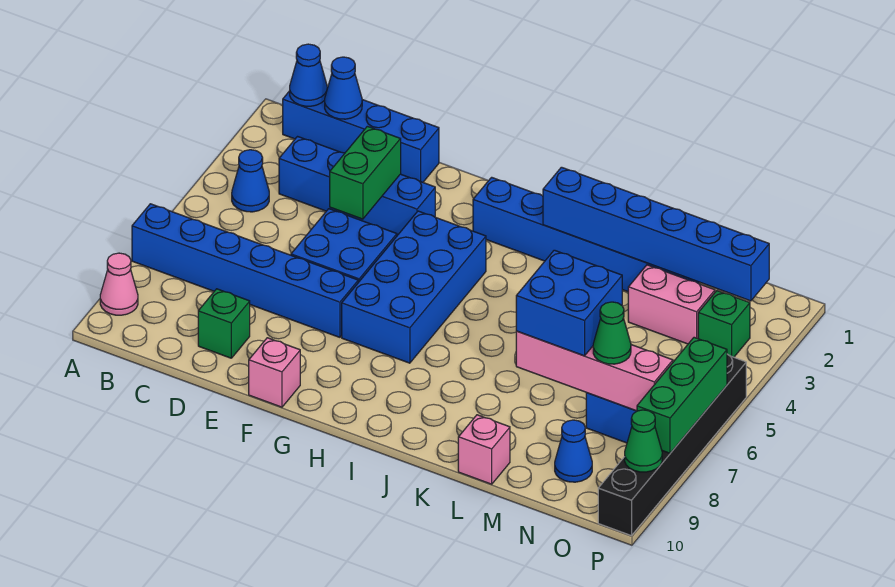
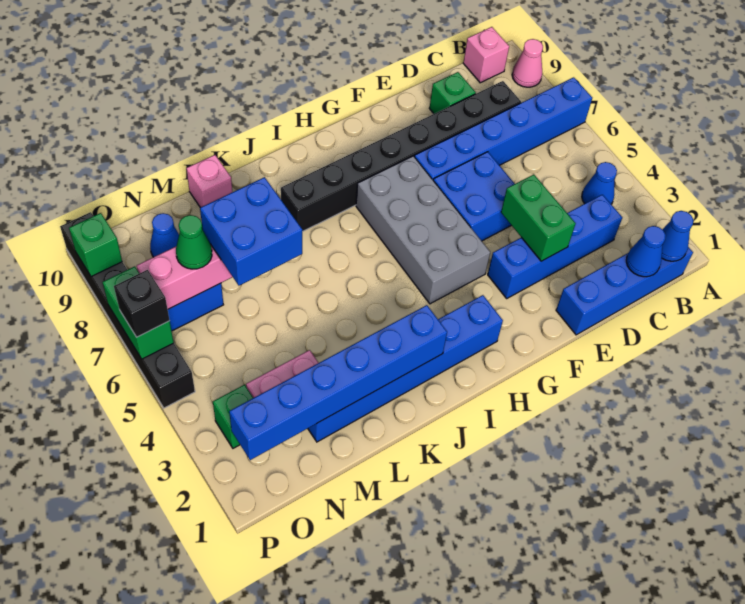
none -> black brick C8:J8 level 1
pink brick F10 level 1 -> pink brick B10 level 1
blue brick G4:H7 level 1 -> grey brick G4:H7 level 1
green brick P6:P8 level 2 -> green brick P6:P7 level 2
none -> black brick P6 level 3
green cone P9 level 2 -> green brick P9 level 2

